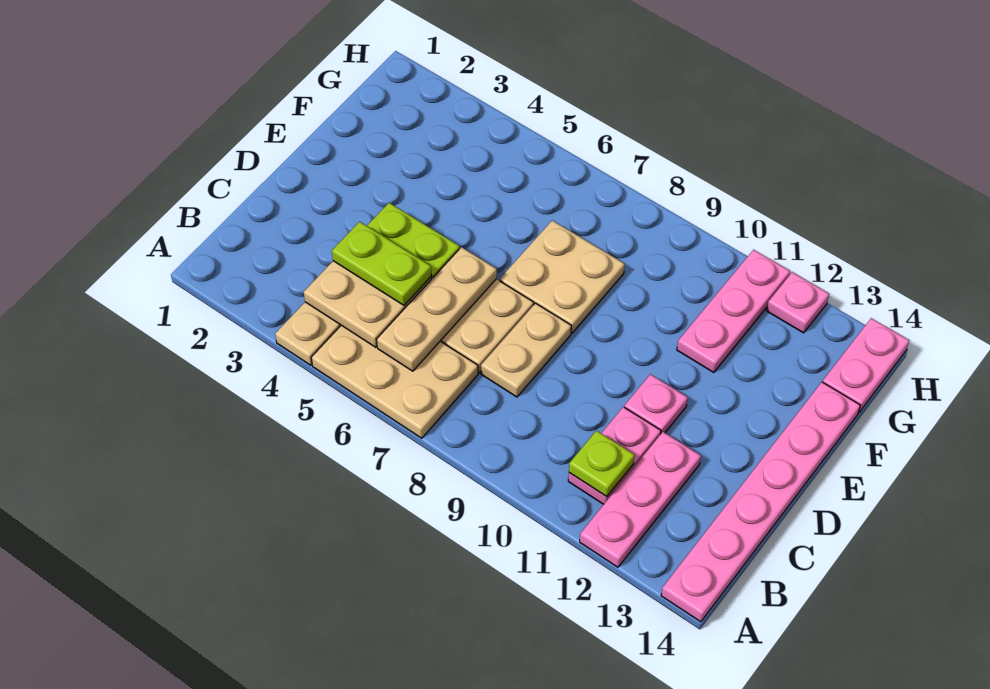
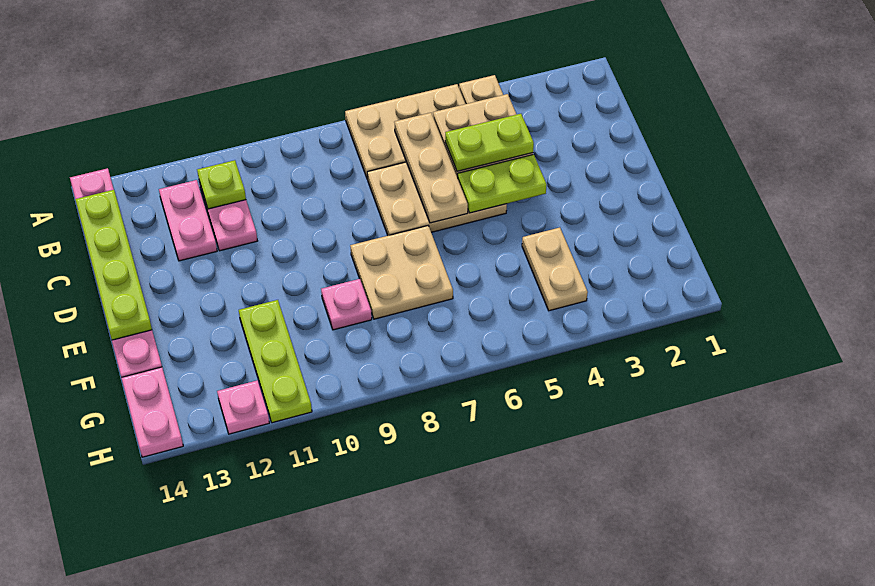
pink plate A12:C12 level 1 -> pink plate B12:C12 level 1
none -> lime plate B14:E14 level 2
tan plate C8:D8 level 1 -> tan plate F4:G4 level 1
pink plate D11 level 1 -> pink plate F9 level 1
pink plate F11:H11 level 1 -> lime plate F11:H11 level 1

